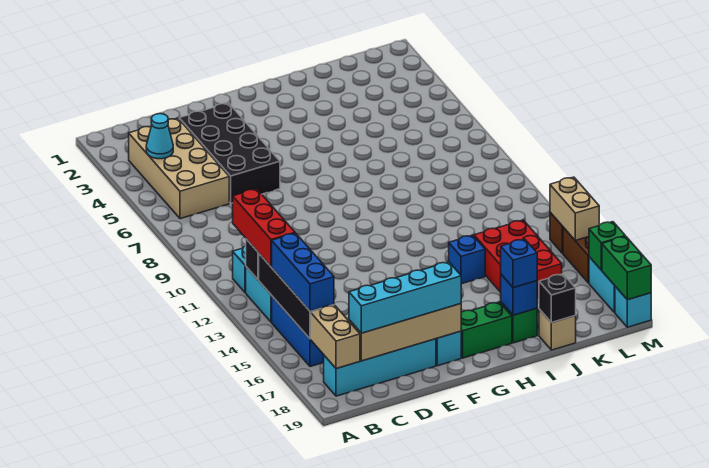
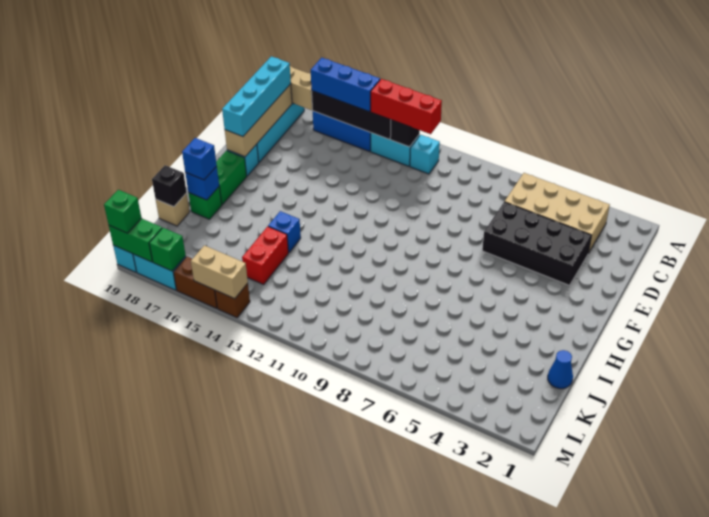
cyan cone B4 level 2 -> none
none -> blue cone J1 level 1
red brick J14:K16 level 1 -> red brick J14:K14 level 1
none -> green brick M19 level 3

